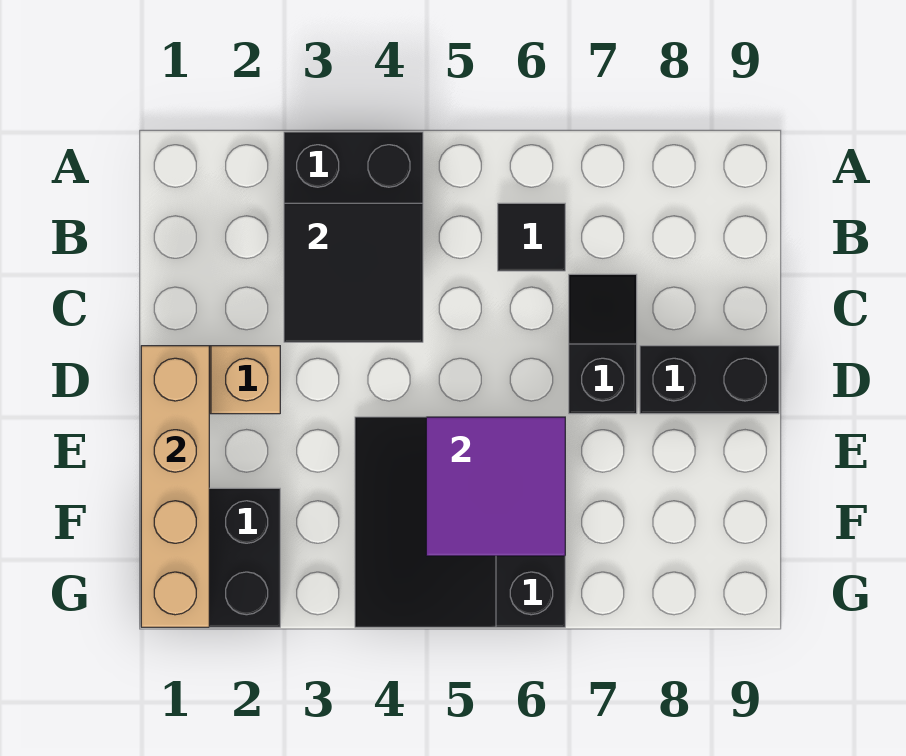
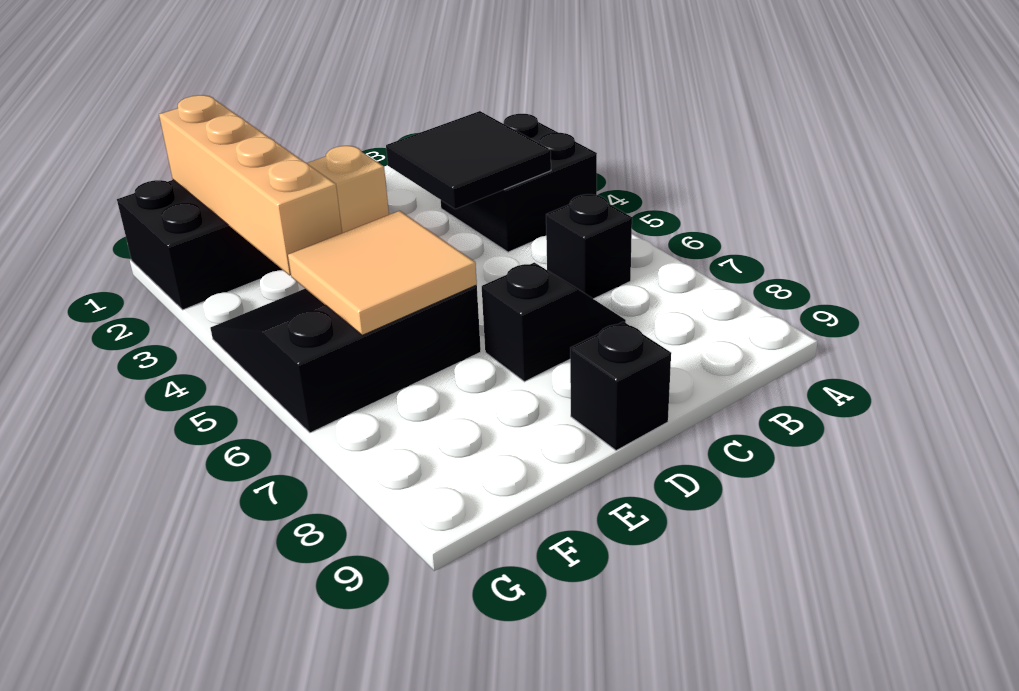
black tile B6 level 1 -> black brick B6 level 1
tan brick D1:G1 level 2 -> tan brick F1:F4 level 2
black brick D8:D9 level 1 -> black brick D9 level 1
purple tile E5:F6 level 2 -> tan tile E5:F6 level 2

